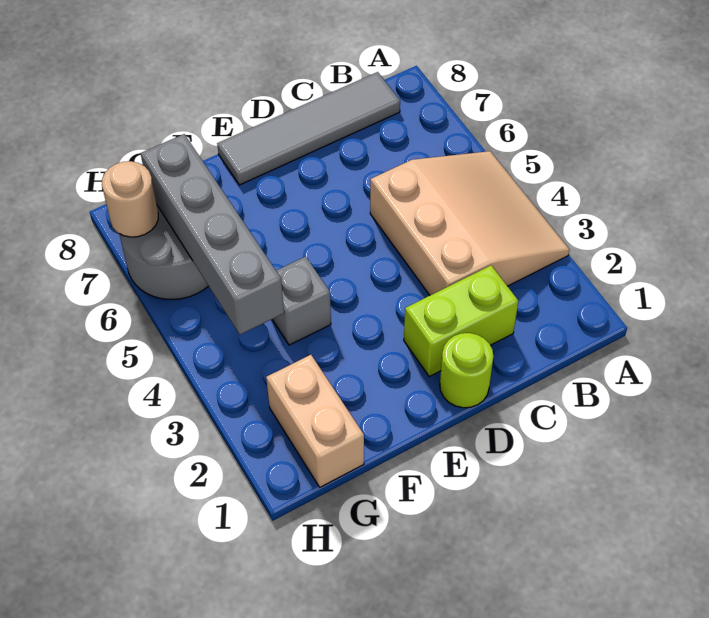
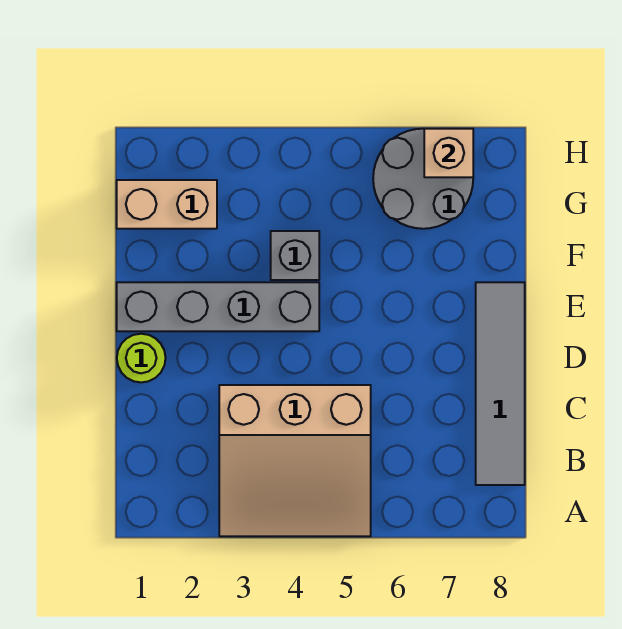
lime brick C2:D2 level 1 -> none
grey brick G4:G7 level 2 -> grey brick E1:E4 level 1
tan round brick H7 level 2 -> tan brick H7 level 2

